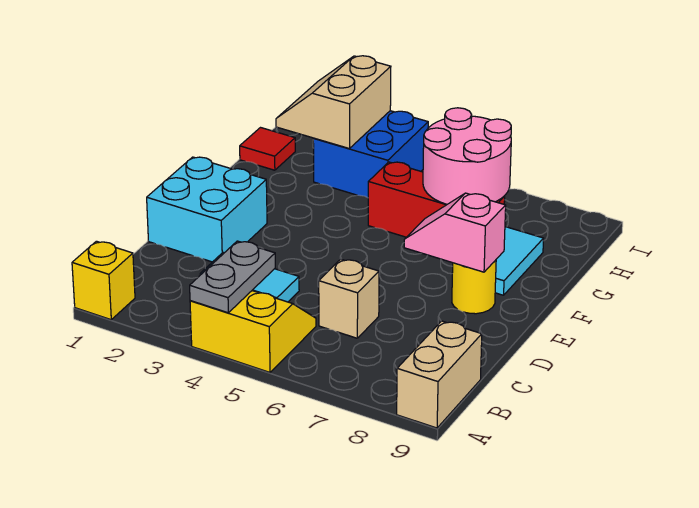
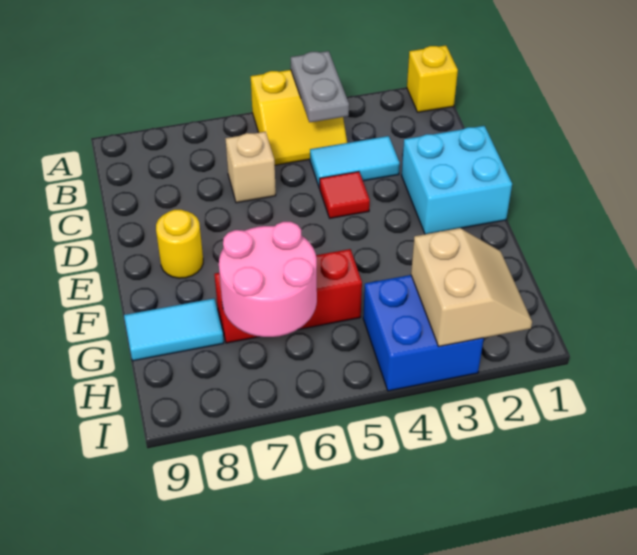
tan brick A9:B9 level 1 -> none
pink slope E7:E8 level 2 top 8 -> none
cyan tile F8:G8 level 1 -> cyan tile G8:G9 level 1
red tile H1 level 1 -> red tile D4 level 1

